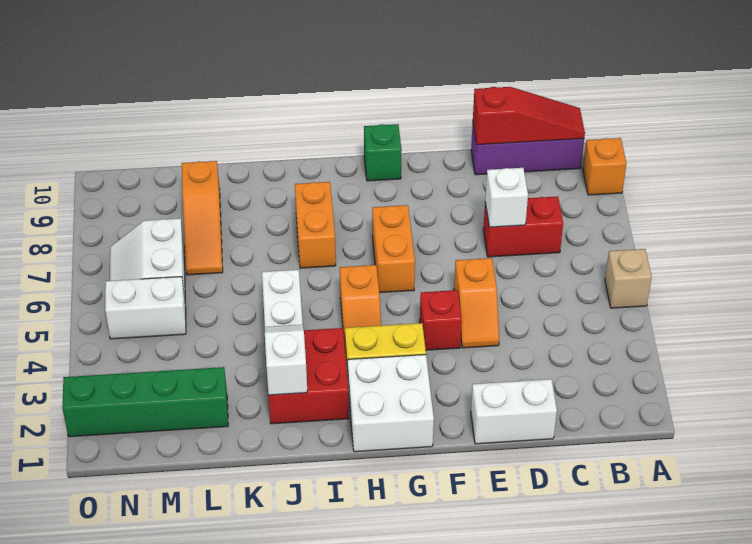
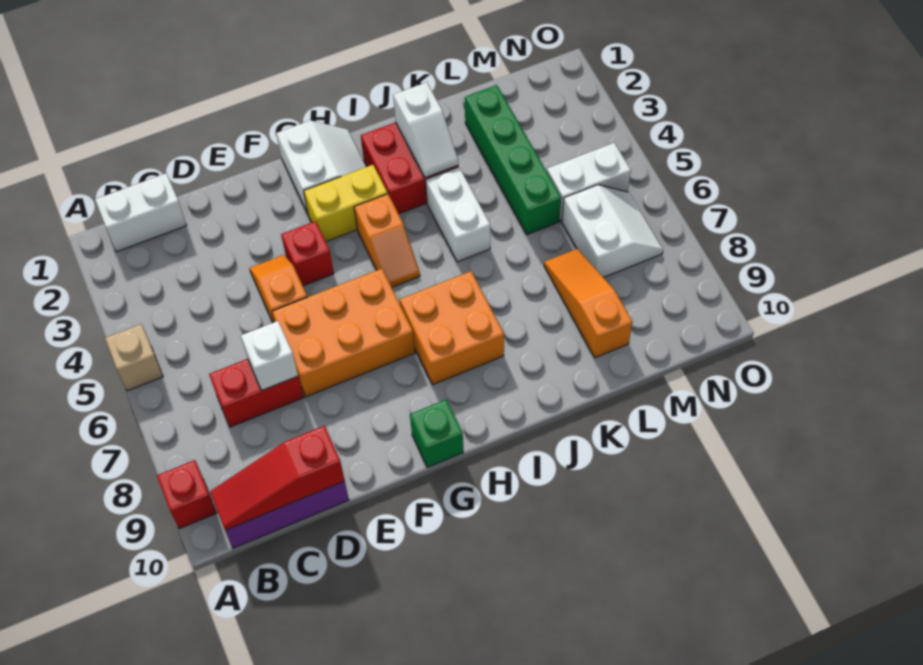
orange brick A9 level 1 -> red brick A9 level 1
white brick D1:E1 level 1 -> white brick B1:C1 level 1
white brick G1:H2 level 1 -> white slope G1:H2 level 1 top G
orange brick G6:G7 level 1 -> orange brick E6:G7 level 1
orange slope H4:H5 level 1 top 5 -> orange slope H4:H5 level 1 top 4
orange brick I7:I8 level 1 -> orange brick H7:I8 level 1
green brick L2:O2 level 1 -> green brick L2:L5 level 1

